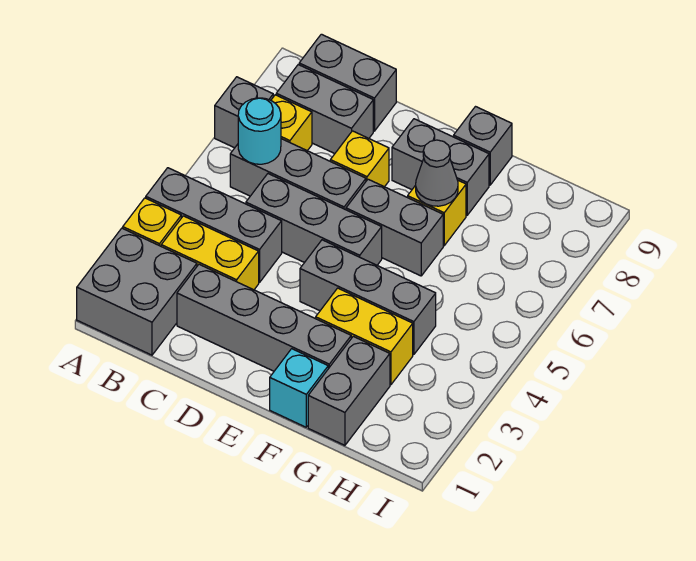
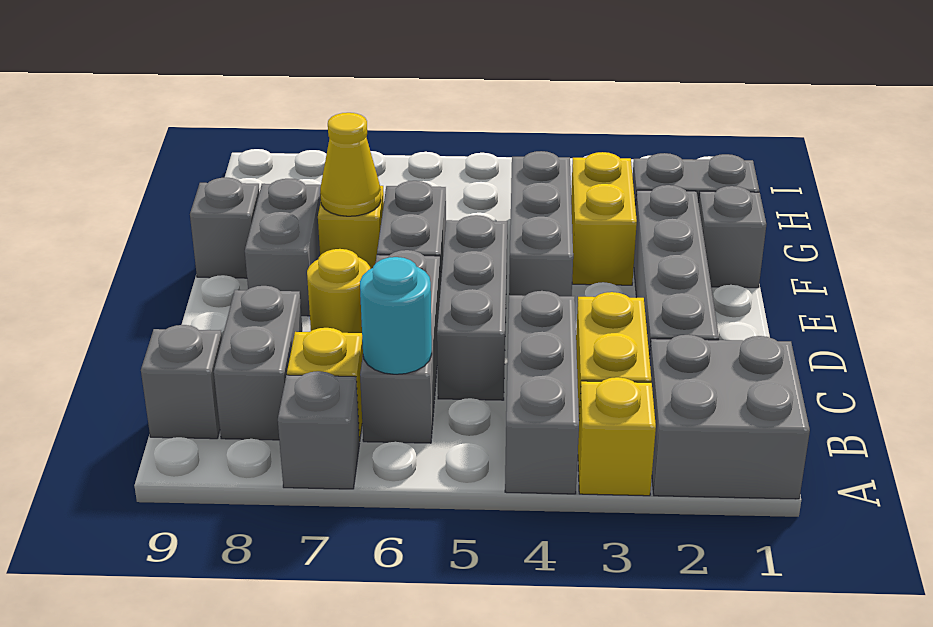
grey brick B9:C9 level 1 -> grey brick B9 level 1
yellow brick D7 level 1 -> yellow round brick D7 level 1
cyan brick F1 level 1 -> grey brick F1 level 1
grey cone F7 level 2 -> yellow cone F7 level 2

